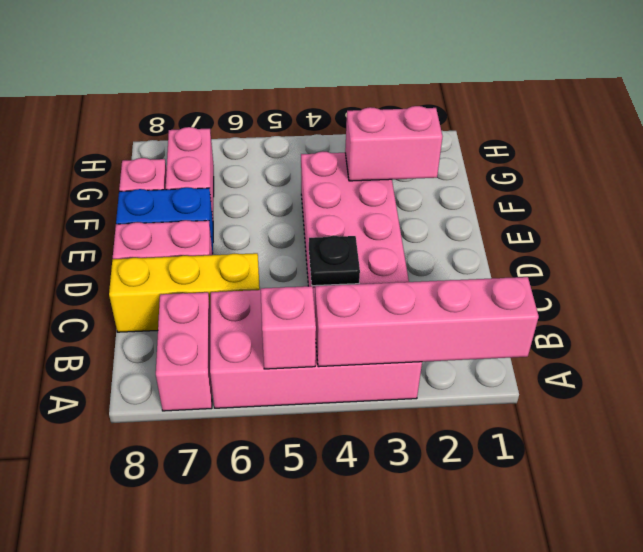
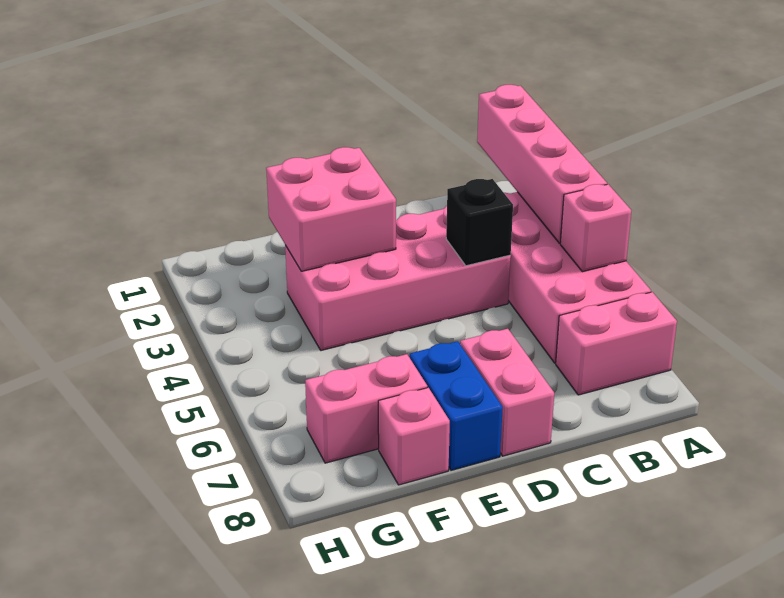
black plate C4 level 2 -> black brick C4 level 2
yellow brick C6:C8 level 1 -> none
pink brick F2:F3 level 2 -> pink brick E2:F3 level 2

